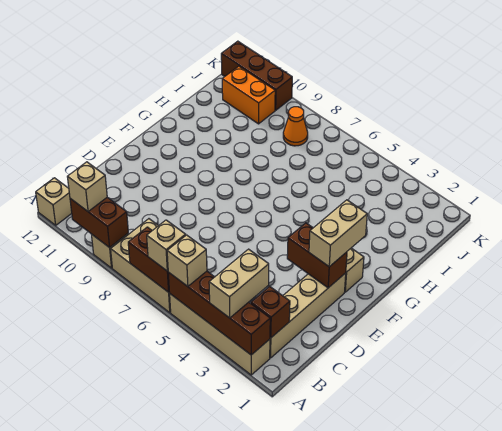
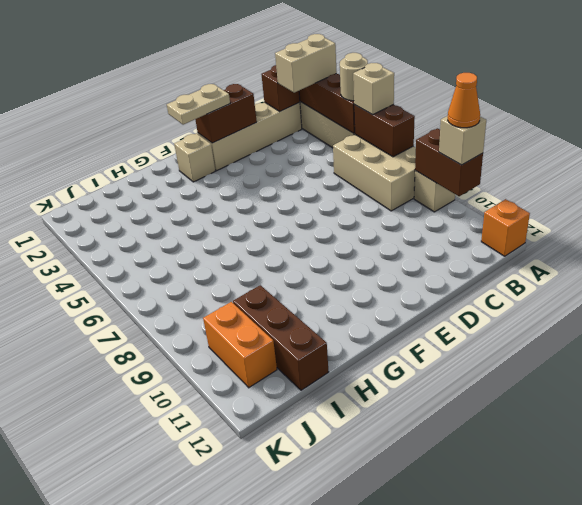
tan brick A5 level 3 -> tan round brick A5 level 3
tan brick A12 level 1 -> orange brick A12 level 1
brown brick E2:E3 level 2 -> brown brick D2:E2 level 2
tan brick E2:F2 level 3 -> tan plate E2:F2 level 3
orange cone J8 level 1 -> orange cone A10 level 4
brown brick K10:K12 level 1 -> brown brick I10:I12 level 1

